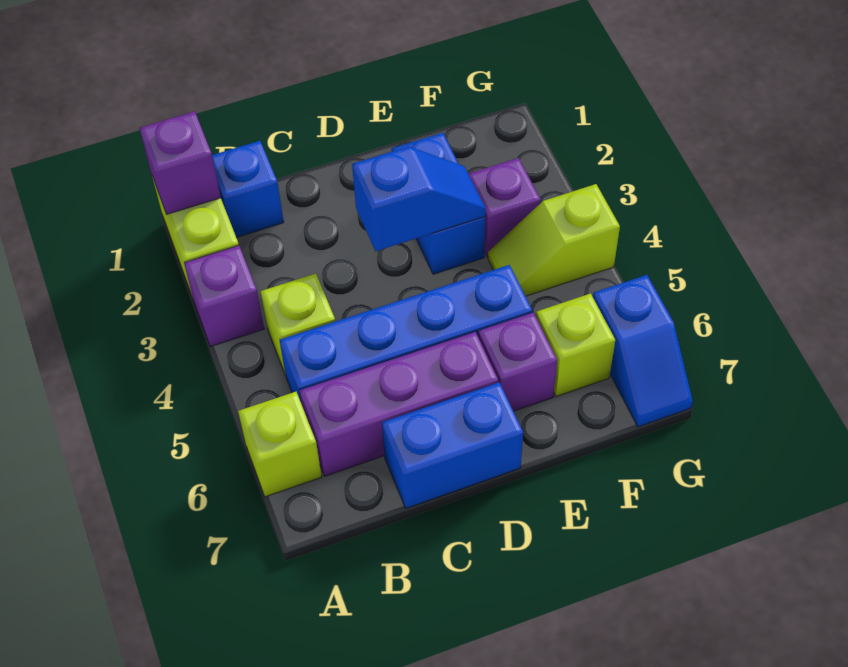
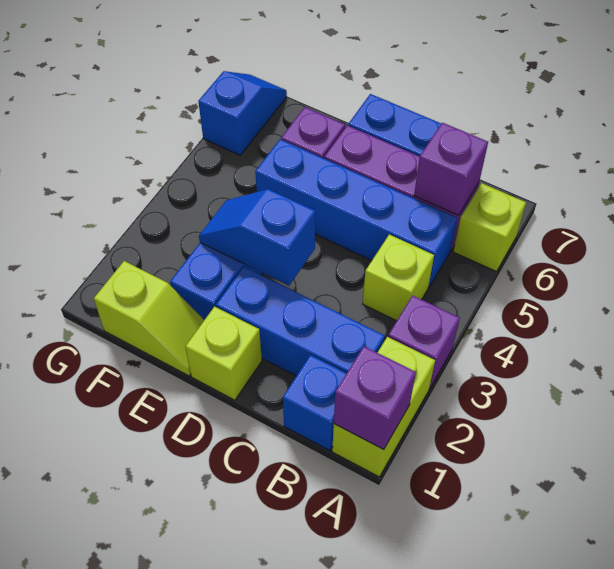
none -> blue brick B2:D2 level 1
purple brick F3 level 1 -> purple brick B6 level 2
lime slope F4:G4 level 1 top G -> lime slope E1:F1 level 1 top F
lime brick F6 level 1 -> lime brick D1 level 1

